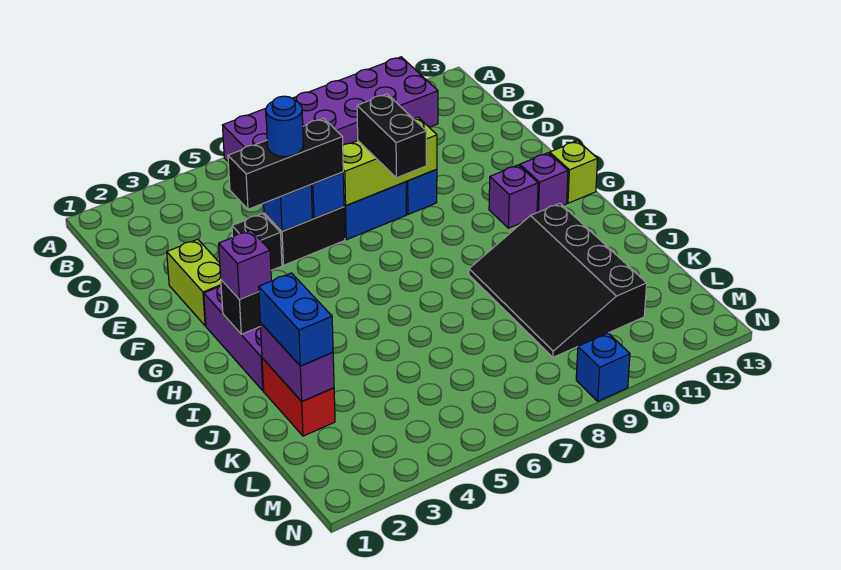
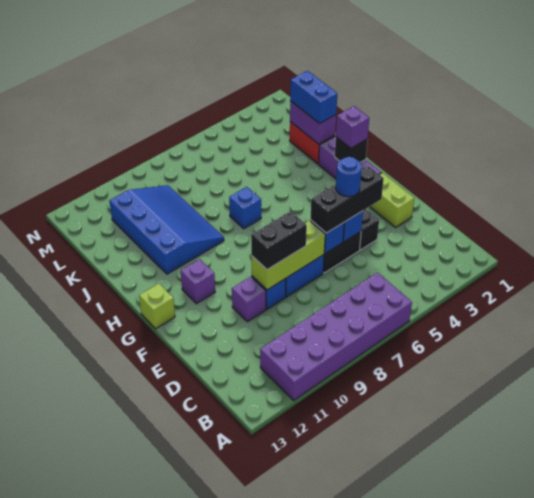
black brick E8:F8 level 3 -> black brick E8:E9 level 3
purple brick G12 level 1 -> purple brick E10 level 1
black slope I9:L11 level 1 top 11 -> blue slope I9:L11 level 1 top 11
blue brick N9 level 1 -> blue brick I7 level 1

